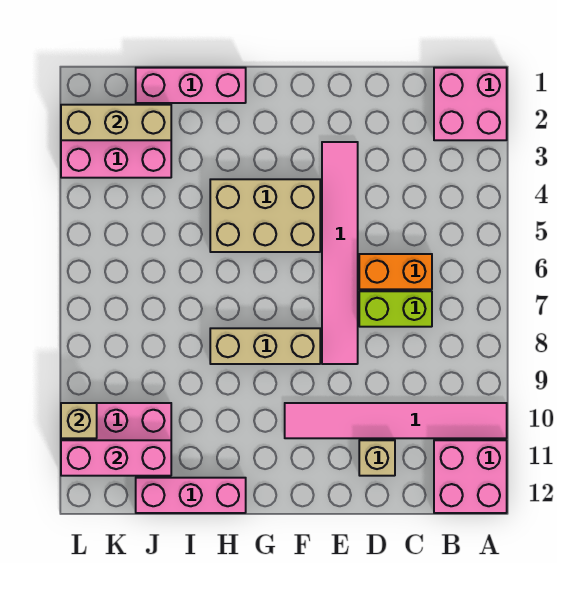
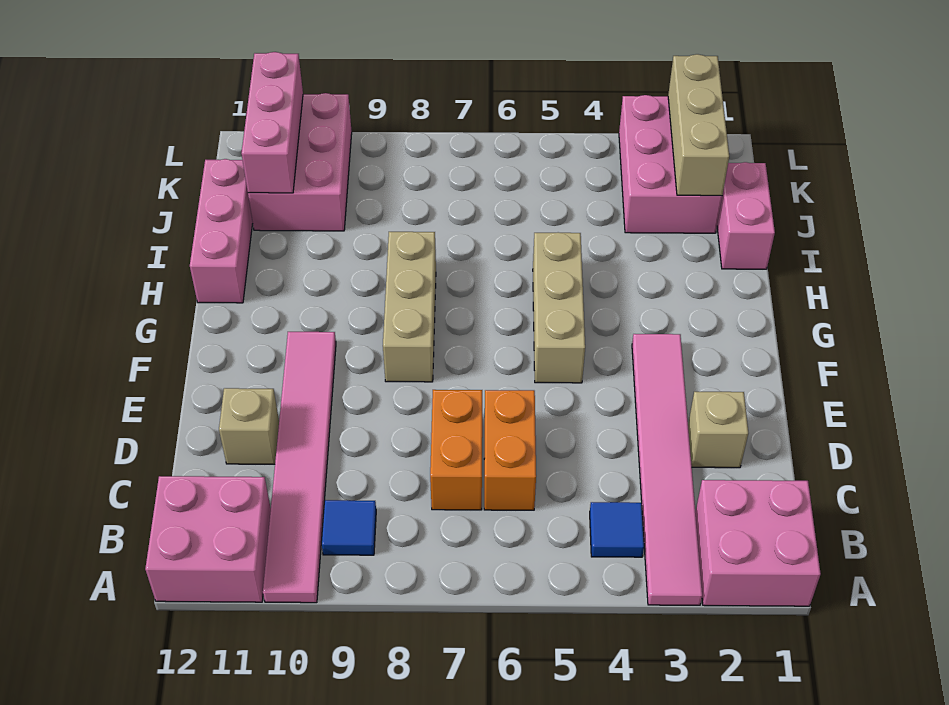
none -> blue tile B4 level 1
none -> blue tile B9 level 1
lime brick C7:D7 level 1 -> orange brick C7:D7 level 1
pink tile E3:E8 level 1 -> pink tile A3:F3 level 1
tan brick F4:H5 level 1 -> tan brick F5:H5 level 1
pink brick H1:J1 level 1 -> pink brick I1:J1 level 1
tan brick L10 level 2 -> tan brick D2 level 1

